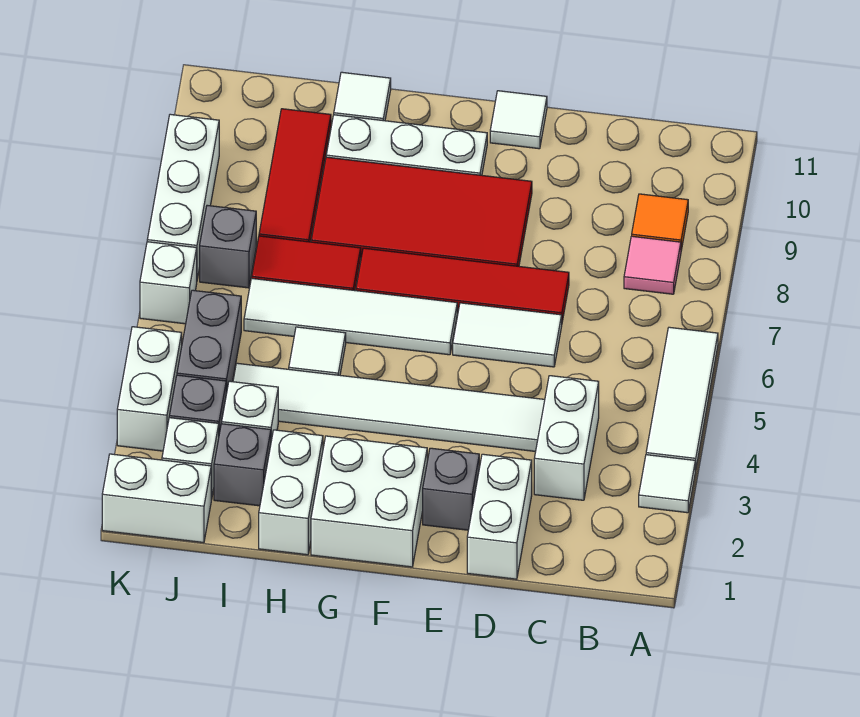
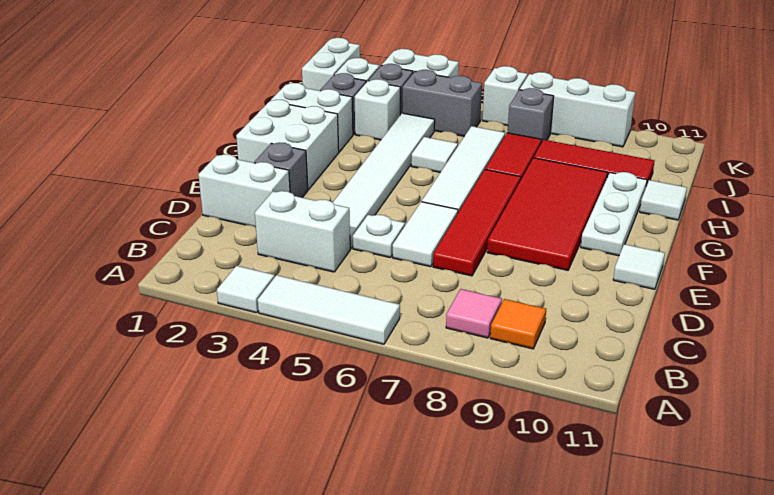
none -> white plate D5 level 1

